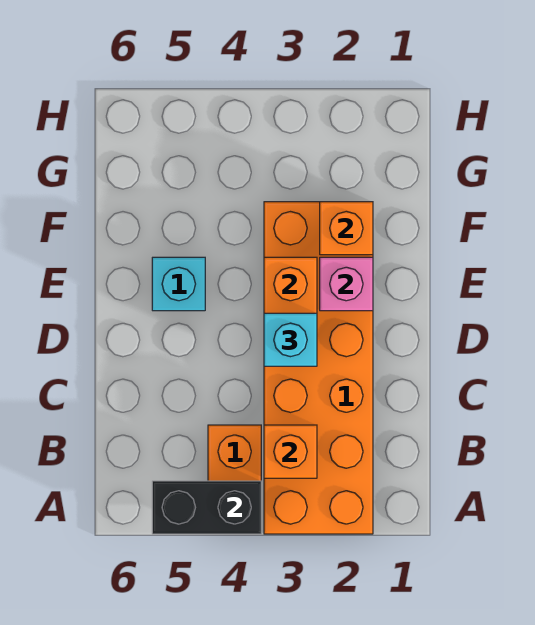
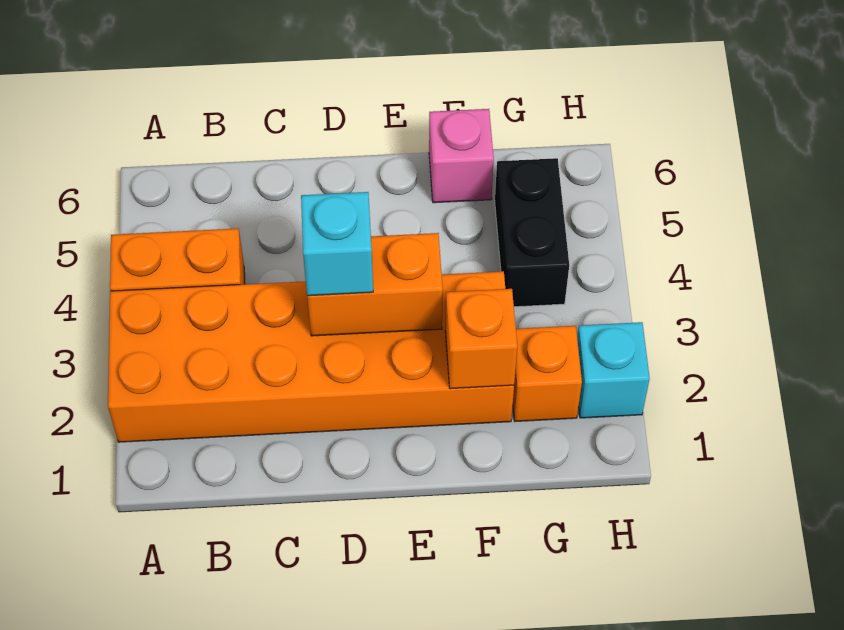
black brick A4:A5 level 2 -> black brick G4:G5 level 1
orange brick B3 level 2 -> orange brick G2 level 1
pink brick E2 level 2 -> pink brick F6 level 1
cyan brick E5 level 1 -> cyan brick H2 level 1

